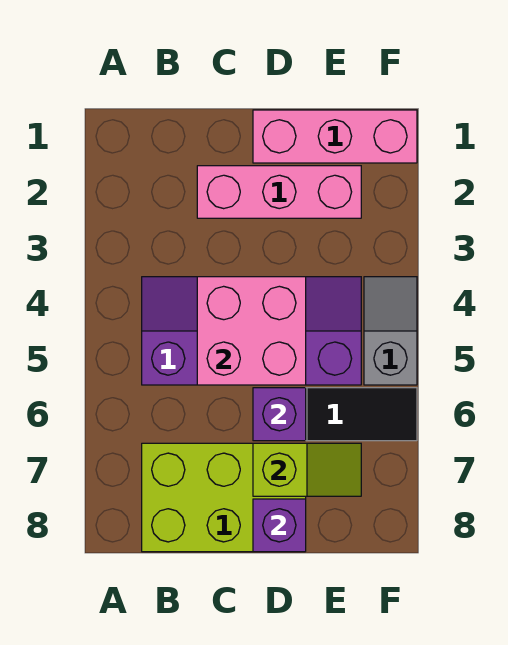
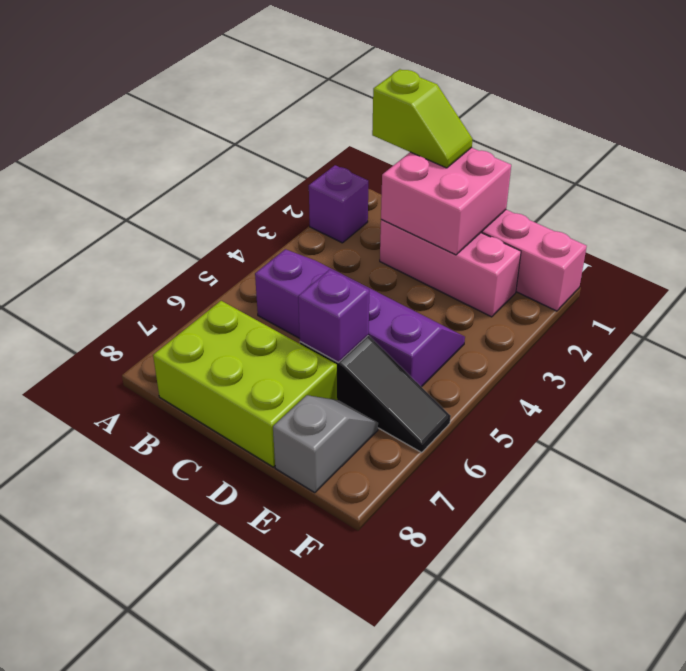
pink brick C4:D5 level 2 -> pink brick C1:D2 level 2
lime slope D7:E7 level 2 top D -> lime slope B1:C1 level 3 top B
purple brick D8 level 2 -> purple brick A2 level 1
grey slope F4:F5 level 1 top 5 -> grey slope E7:E8 level 1 top 8

